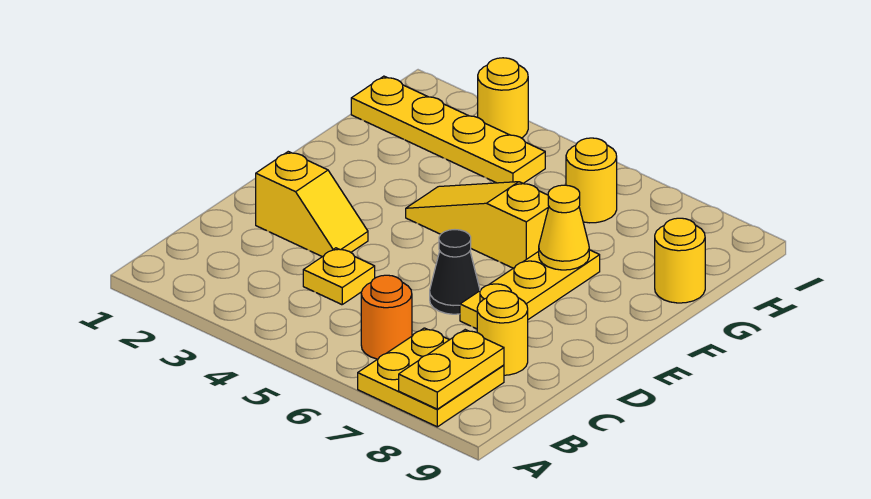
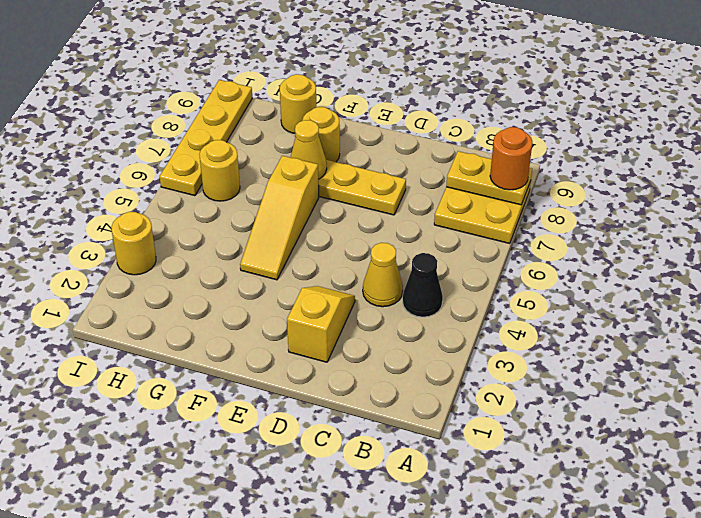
orange round brick B6 level 1 -> orange round brick A8 level 3
yellow plate C4 level 1 -> yellow cone C4 level 1
yellow round brick C8 level 1 -> yellow round brick F8 level 1
black cone D6 level 1 -> black cone B4 level 1
yellow plate H1:H4 level 1 -> yellow plate I6:I9 level 1

